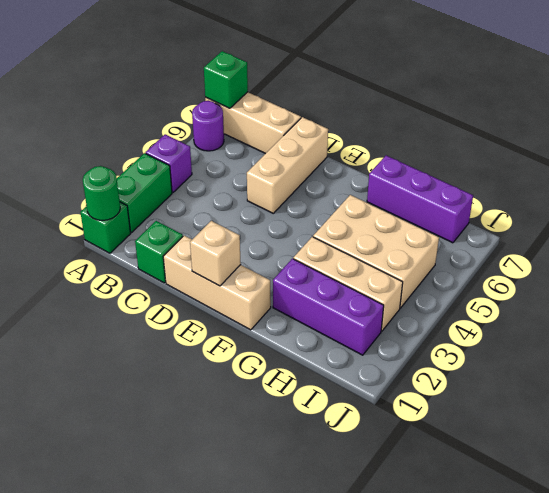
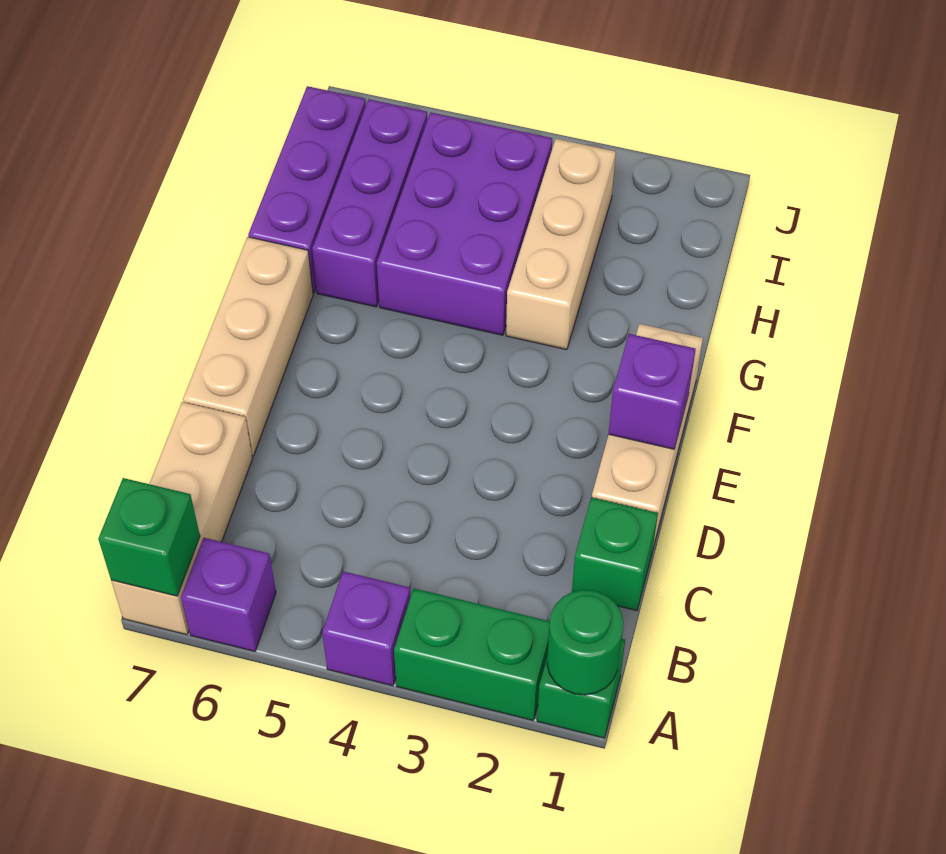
purple round brick A6 level 1 -> purple brick A6 level 1
tan brick D5:D7 level 1 -> tan brick D7:F7 level 1
tan brick E1 level 2 -> purple brick E1 level 2
purple brick G2:I2 level 1 -> purple brick G6:I6 level 1
tan brick G4:I5 level 1 -> purple brick G4:I5 level 1

